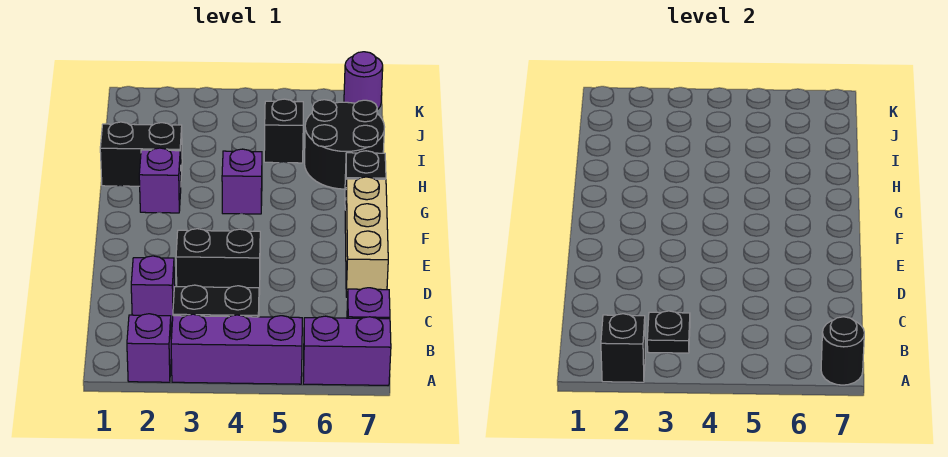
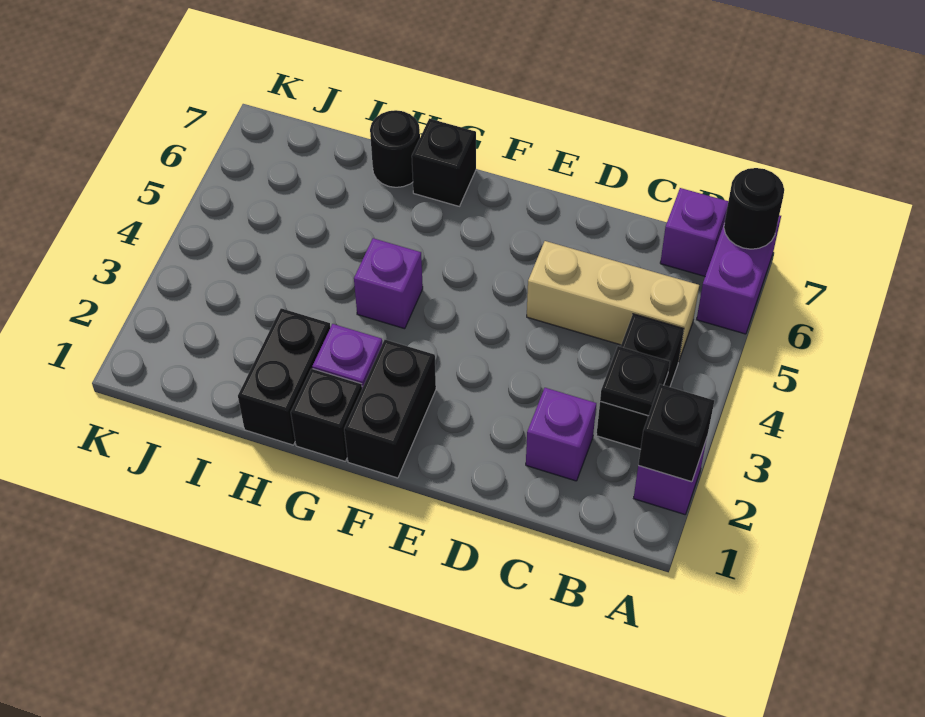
purple brick A3:A5 level 1 -> none
black brick D3:D4 level 1 -> black brick F1:F2 level 1
tan brick D7:F7 level 1 -> tan brick B5:D5 level 1
black round brick H6:I7 level 1 -> black round brick H7 level 1
black brick I5 level 1 -> black brick G1 level 1
purple round brick K7 level 1 -> none

